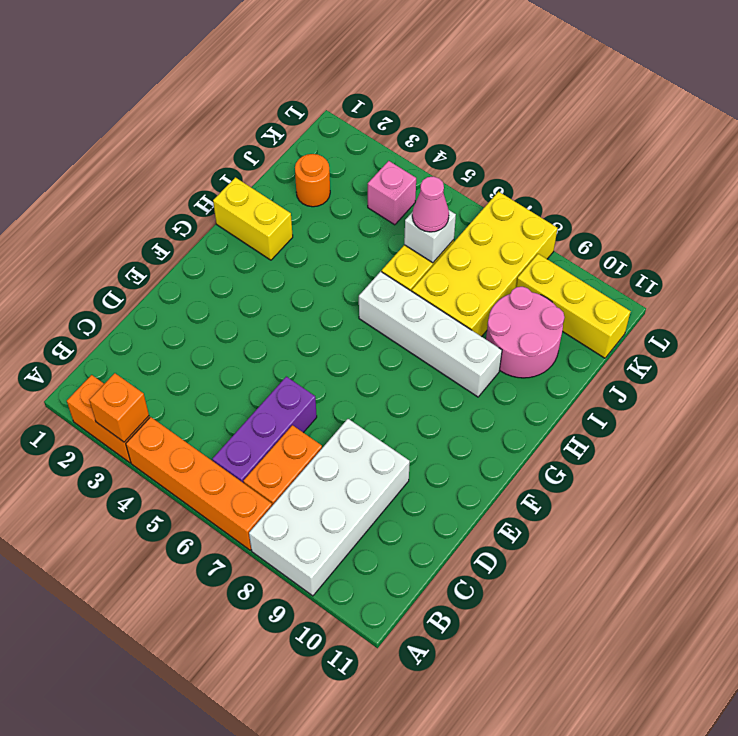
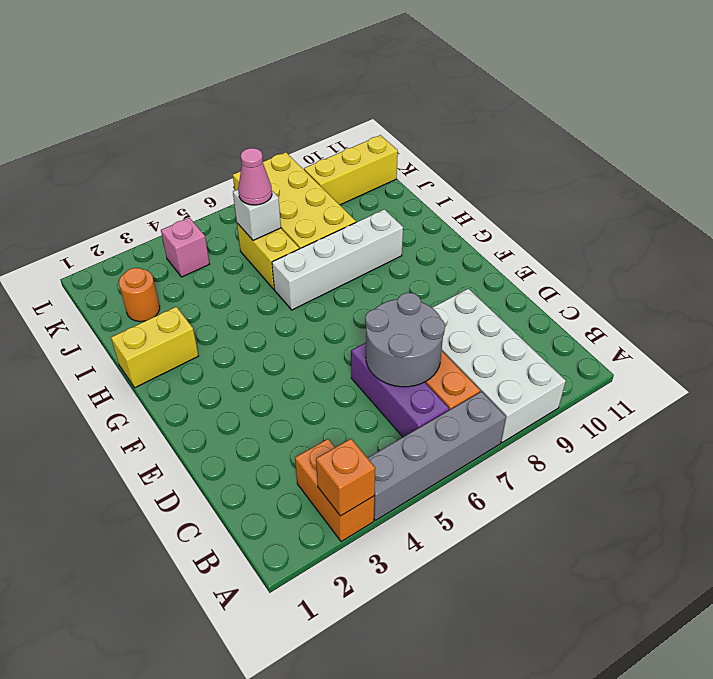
orange brick A2:A3 level 1 -> orange brick A3:B3 level 1
orange brick A4:A7 level 1 -> grey brick A4:A7 level 1
none -> grey round brick C6:D7 level 2
pink round brick I9:J10 level 1 -> none

